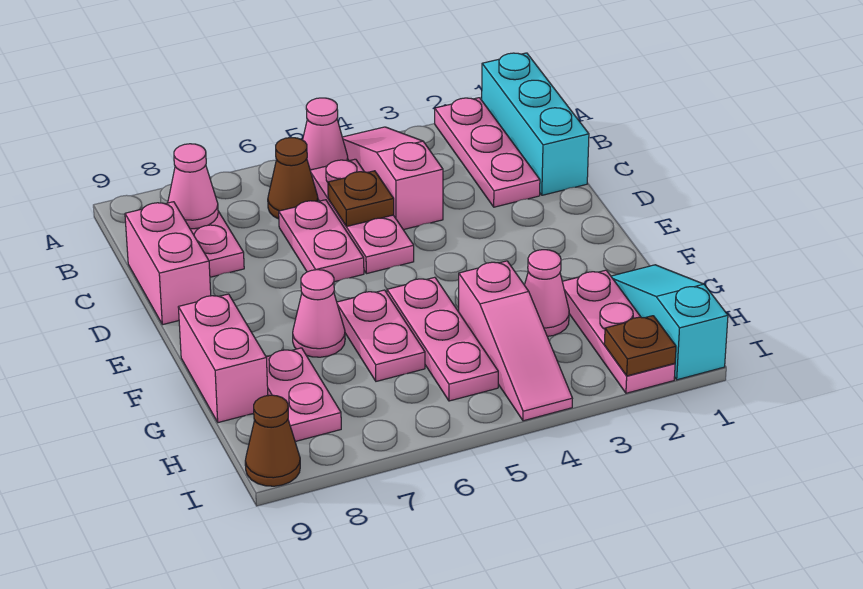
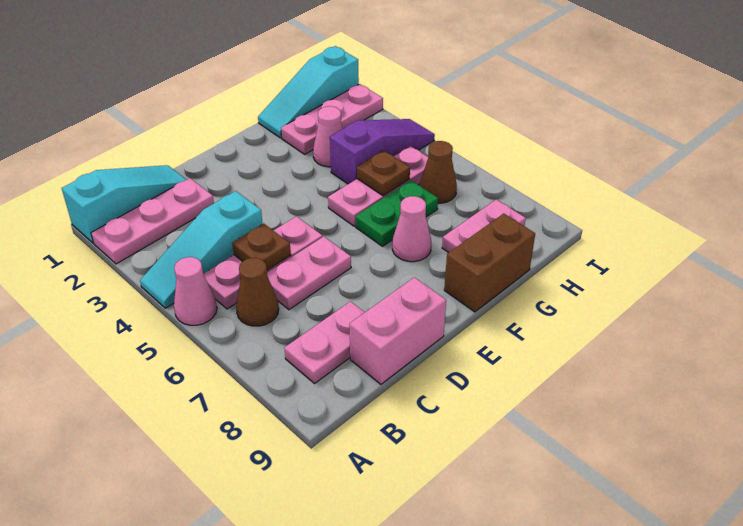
cyan brick A1:C1 level 1 -> cyan slope A1:C1 level 1 top A
pink slope A4:C4 level 1 top C -> cyan slope A4:C4 level 1 top C
pink cone B8 level 2 -> none
pink plate F6:G6 level 1 -> green plate F6:G6 level 1
pink brick F9:G9 level 1 -> brown brick F9:G9 level 1
pink slope G4:I4 level 1 top G -> purple slope G4:I4 level 1 top G
brown plate I2 level 2 -> brown plate G5 level 2
brown cone I9 level 1 -> brown cone H6 level 1

